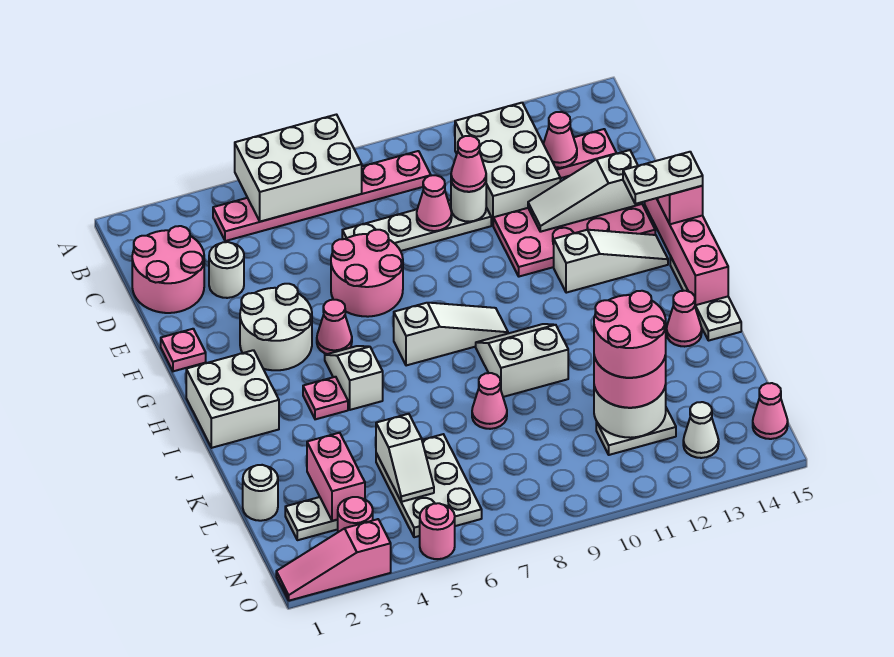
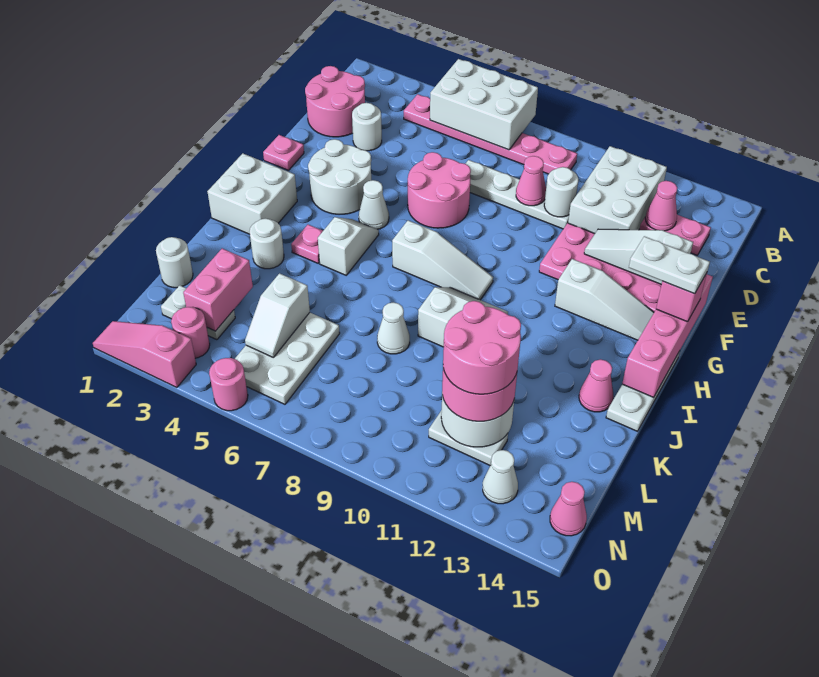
pink cone D10 level 3 -> none
pink cone G5 level 1 -> white cone G5 level 1
none -> white round brick J3 level 1
pink cone K8 level 1 -> white cone K8 level 1

